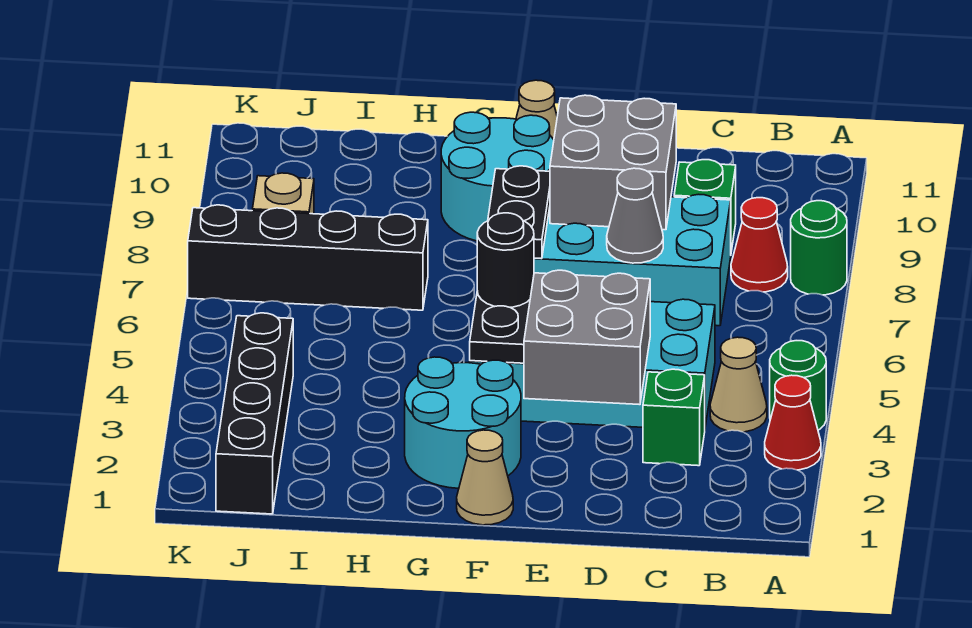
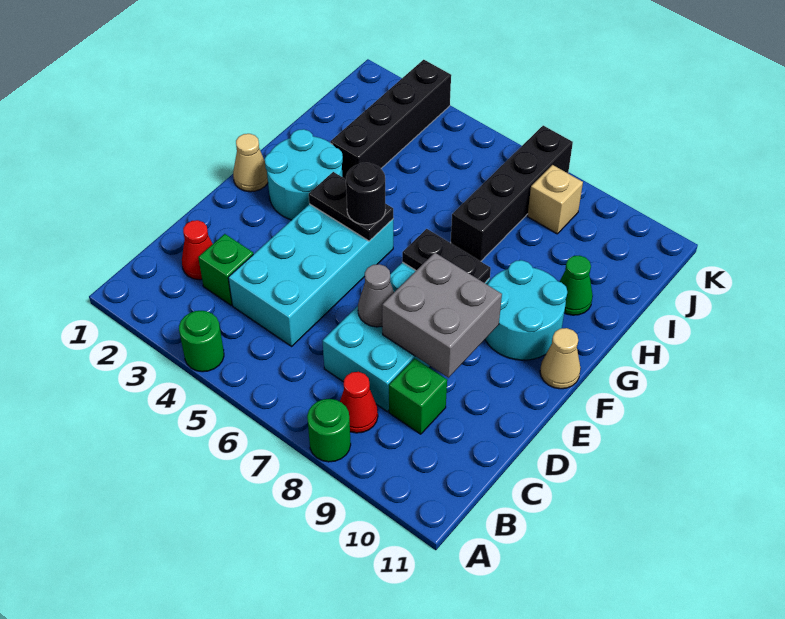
red cone A3 level 1 -> red cone C2 level 1
tan cone B4 level 1 -> none
grey brick D3:E4 level 2 -> none
none -> green cone H10 level 1
black brick J1:J4 level 1 -> black brick H3:K3 level 1

